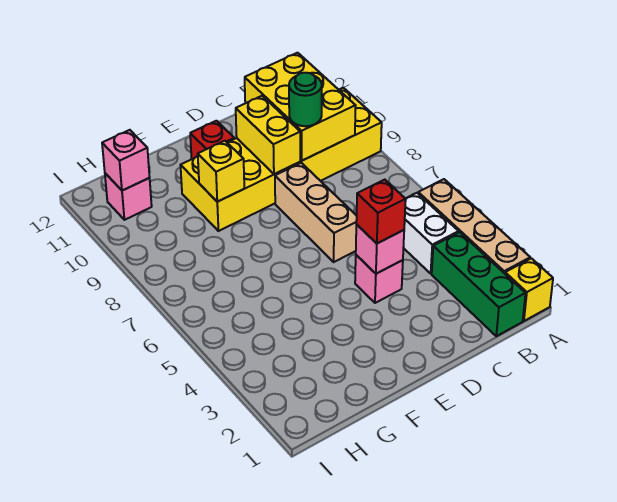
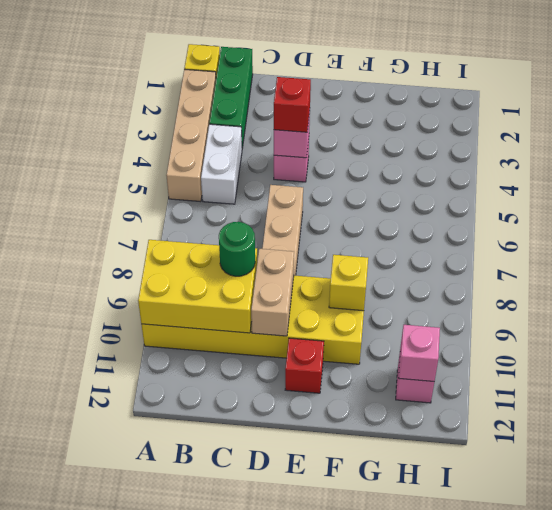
yellow brick B9:C11 level 2 -> yellow brick A9:C10 level 2
yellow brick D9:D10 level 2 -> tan brick D9:D10 level 2

